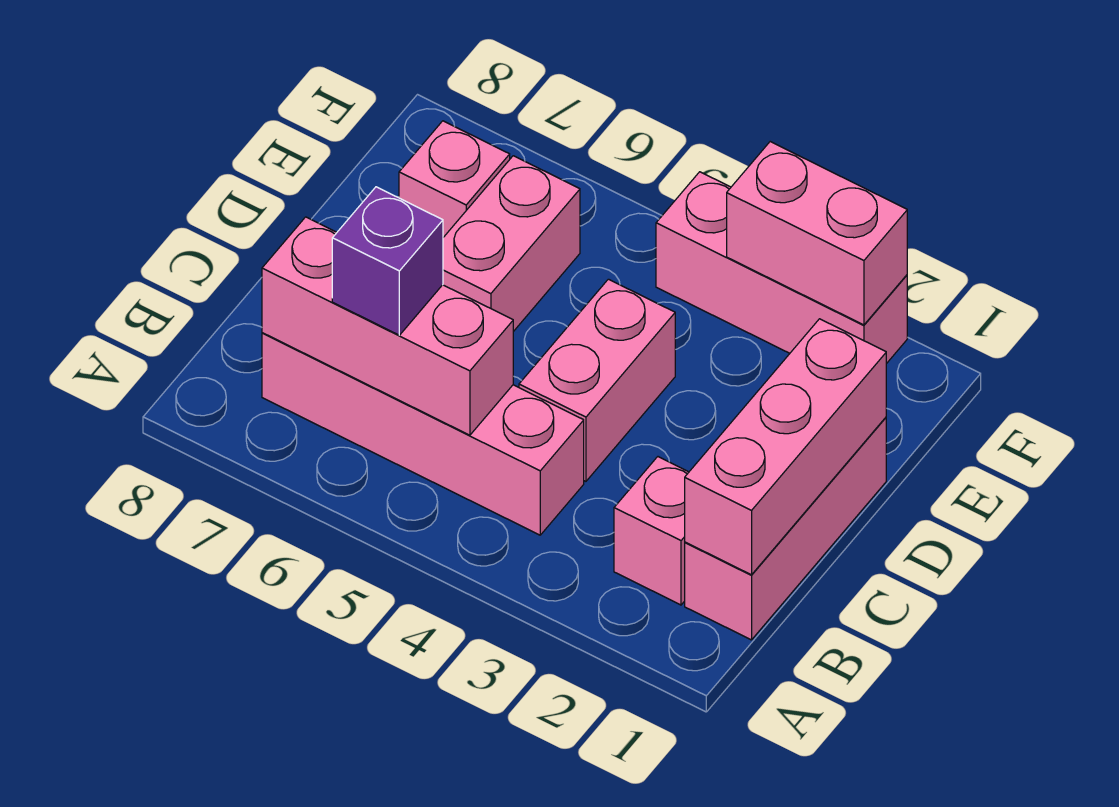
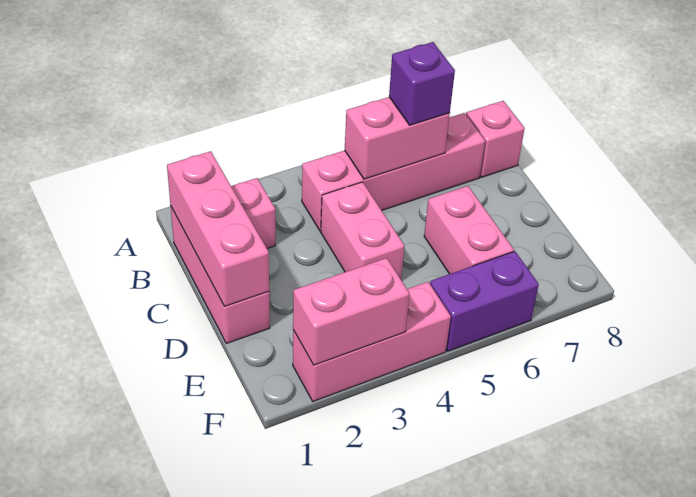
pink brick B5:B7 level 2 -> pink brick B5:B6 level 2
pink brick E7 level 1 -> pink brick B8 level 1
none -> purple brick F5:F6 level 1

